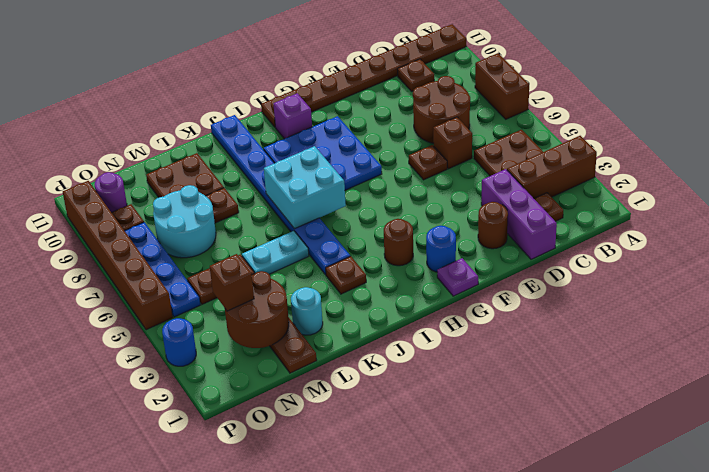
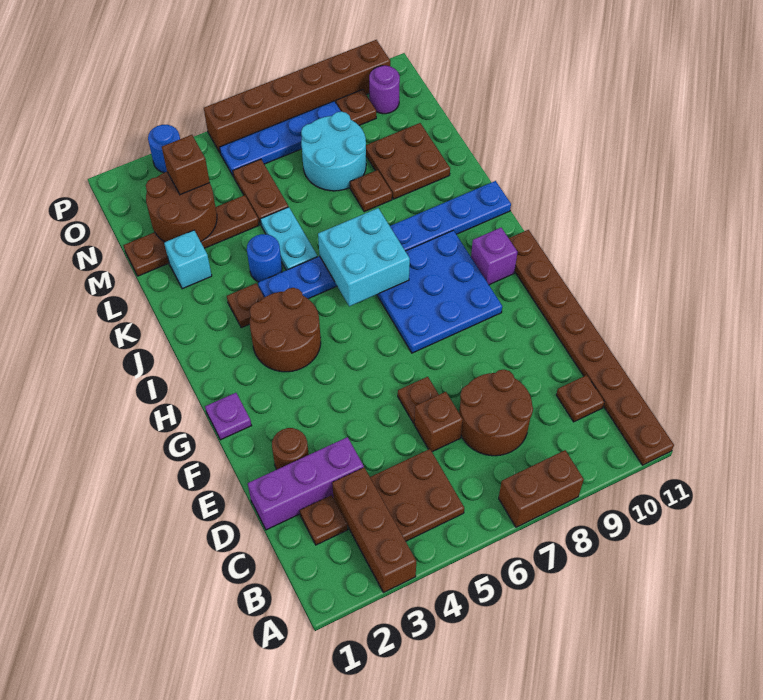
blue round brick G2 level 1 -> blue round brick K4 level 1
brown round brick H3 level 1 -> brown round brick H3:I4 level 1
cyan round brick L2 level 1 -> cyan brick L2 level 1

